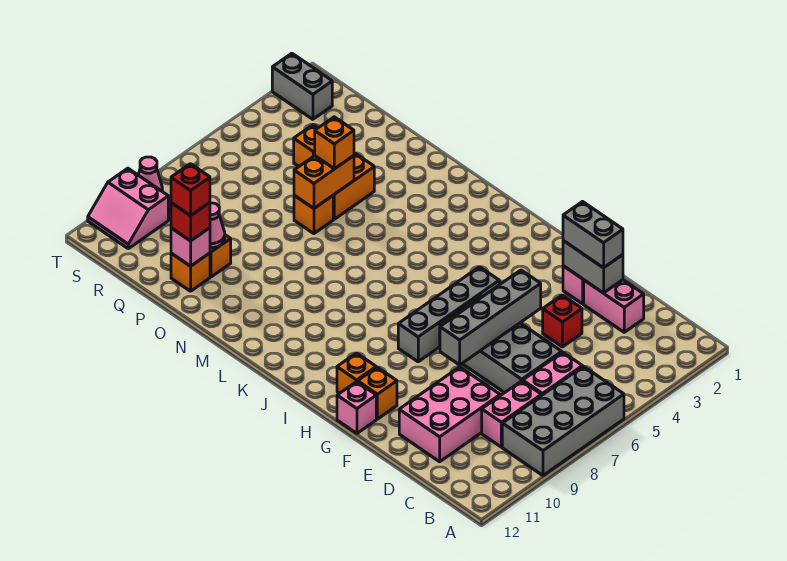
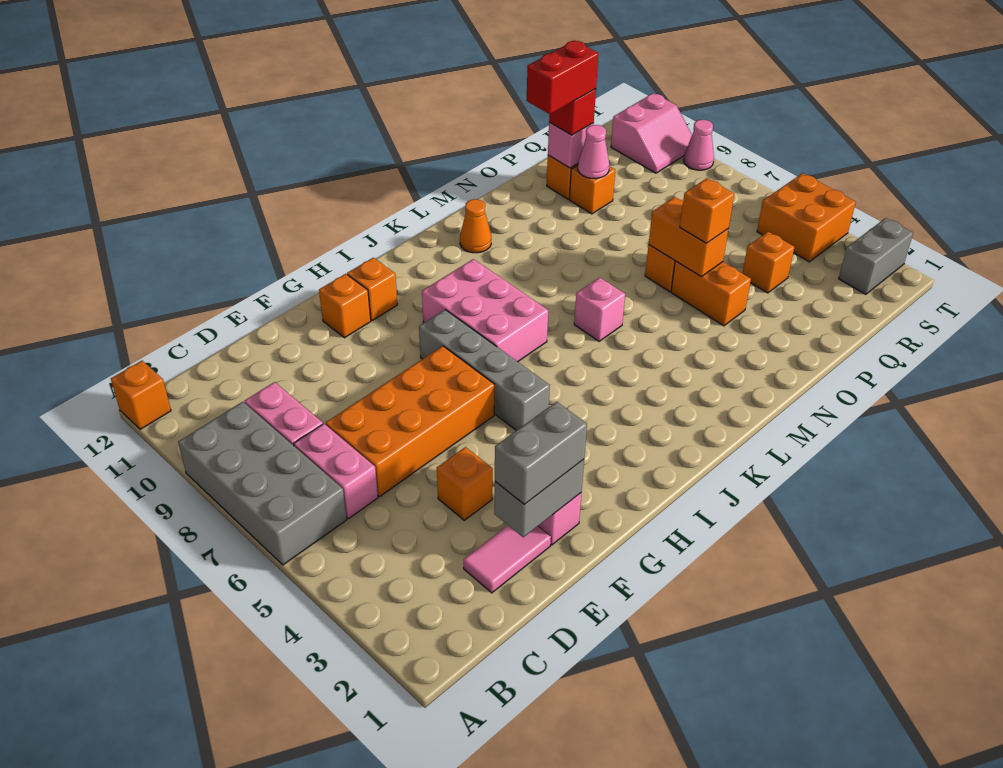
none -> orange brick A12 level 1
pink brick D2:E2 level 1 -> pink tile D2:E2 level 1
grey brick D6:G7 level 1 -> orange brick D6:G7 level 1
pink brick D9:E11 level 1 -> pink brick I7:J9 level 1
red brick E4 level 1 -> orange brick E4 level 1
grey brick F5:F8 level 2 -> none
pink brick G12 level 1 -> pink brick L6 level 1
none -> orange cone L11 level 1
red brick P11 level 4 -> red brick O11:P11 level 4
none -> orange brick S4:T5 level 1
pink slope S10:T11 level 1 top 10 -> pink slope S10:T11 level 1 top 11

